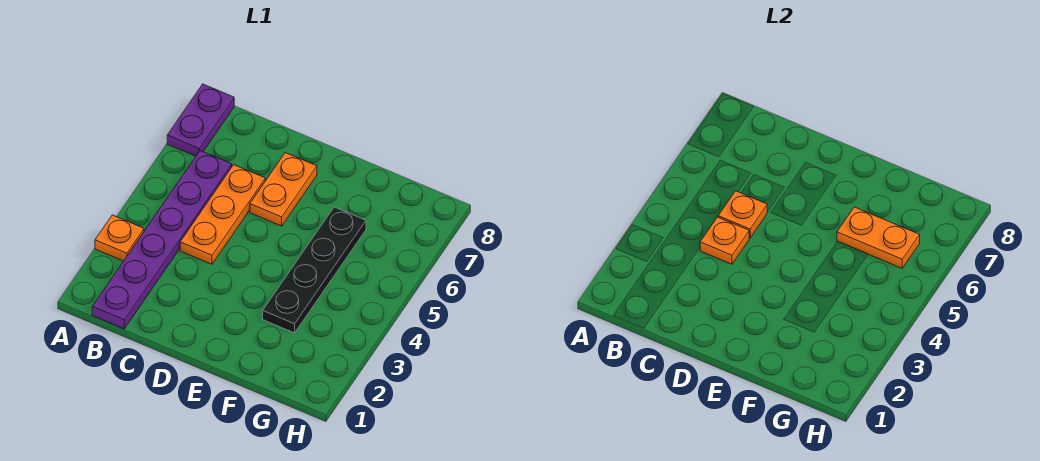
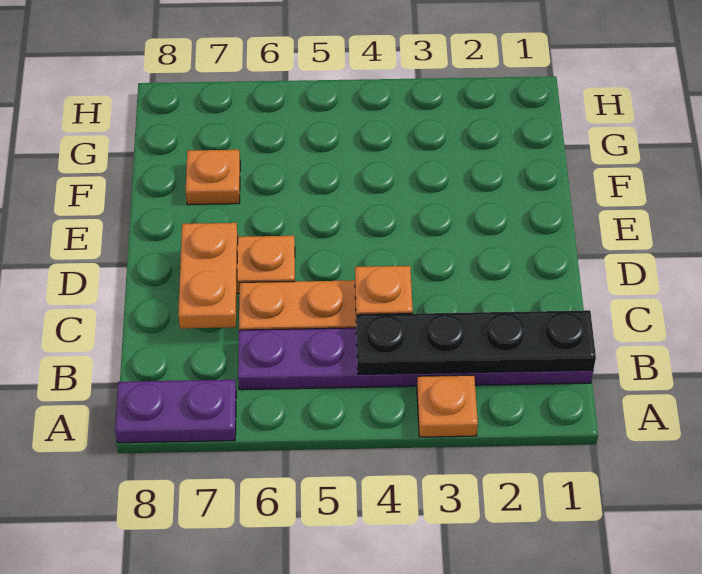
orange plate C5 level 2 -> orange plate F7 level 1
black plate F3:F6 level 1 -> black plate B1:B4 level 2
orange plate F6:G6 level 2 -> orange plate C7:D7 level 2

